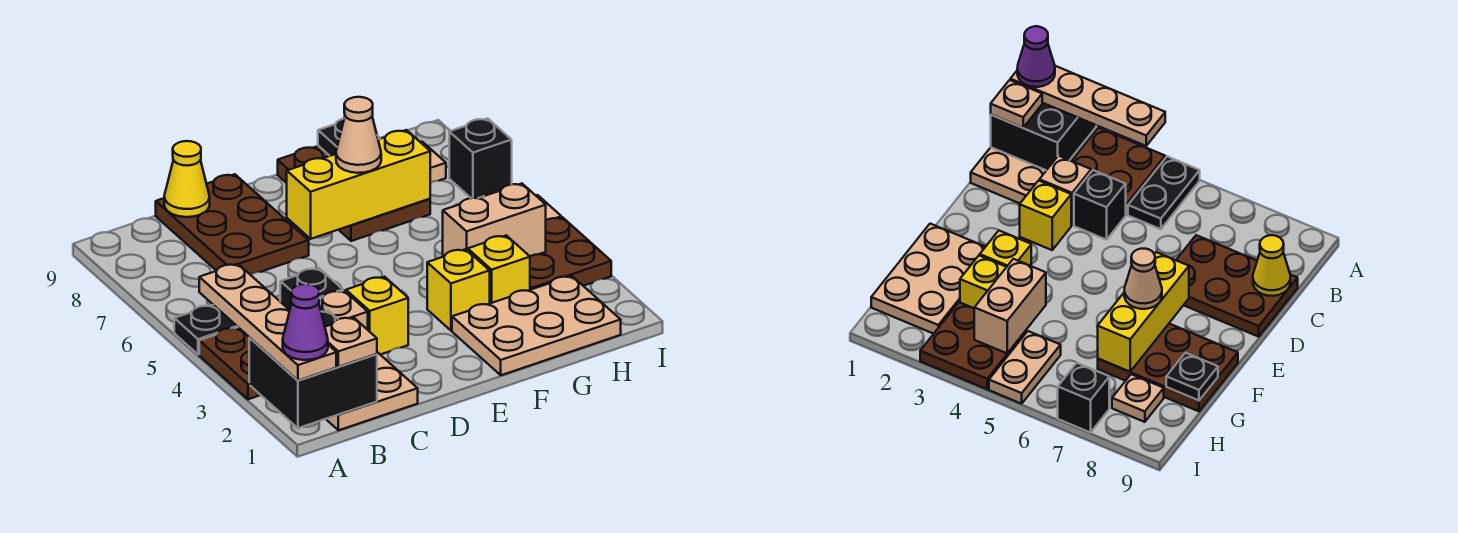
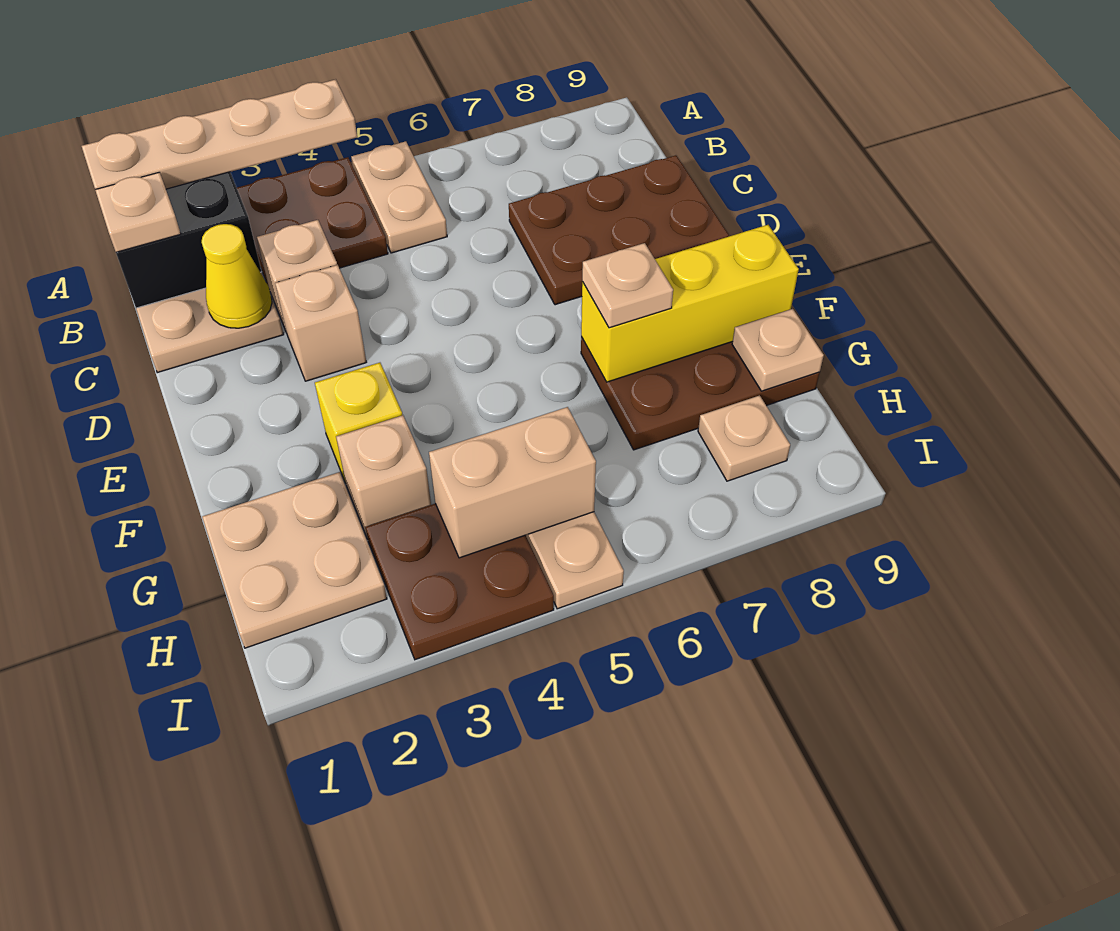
purple cone A1 level 4 -> none
black plate A5:B5 level 1 -> tan plate A5:B5 level 1
black brick C4 level 1 -> none
yellow cone C9 level 2 -> yellow cone C2 level 2
yellow brick D3 level 1 -> tan brick D3 level 1
yellow brick E7:G7 level 2 -> yellow brick F7:F9 level 2
tan plate F1:H2 level 1 -> tan plate G1:H2 level 1
tan cone F7 level 3 -> tan plate F7 level 3
yellow brick G3 level 1 -> tan brick G3 level 1
tan brick G4:H4 level 2 -> tan brick H4:H5 level 2
black plate G9 level 2 -> tan plate G9 level 2
black brick I7 level 1 -> none

